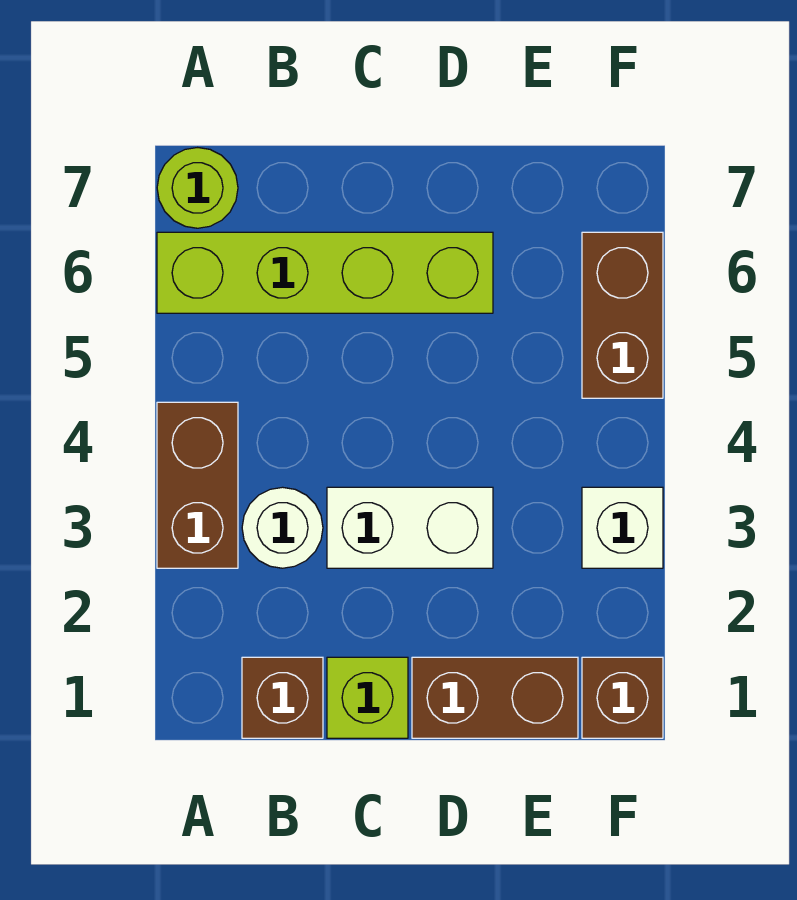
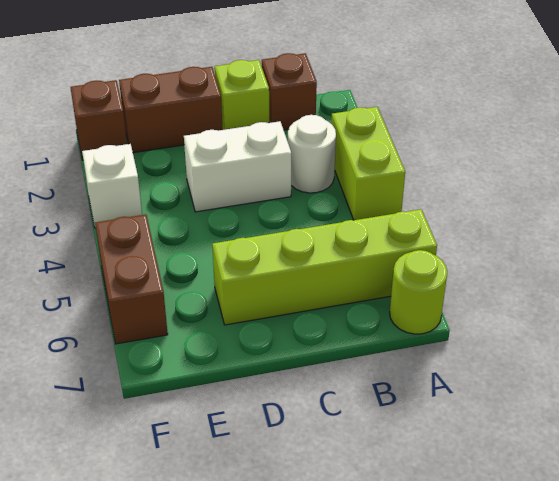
brown brick A3:A4 level 1 -> lime brick A3:A4 level 1

